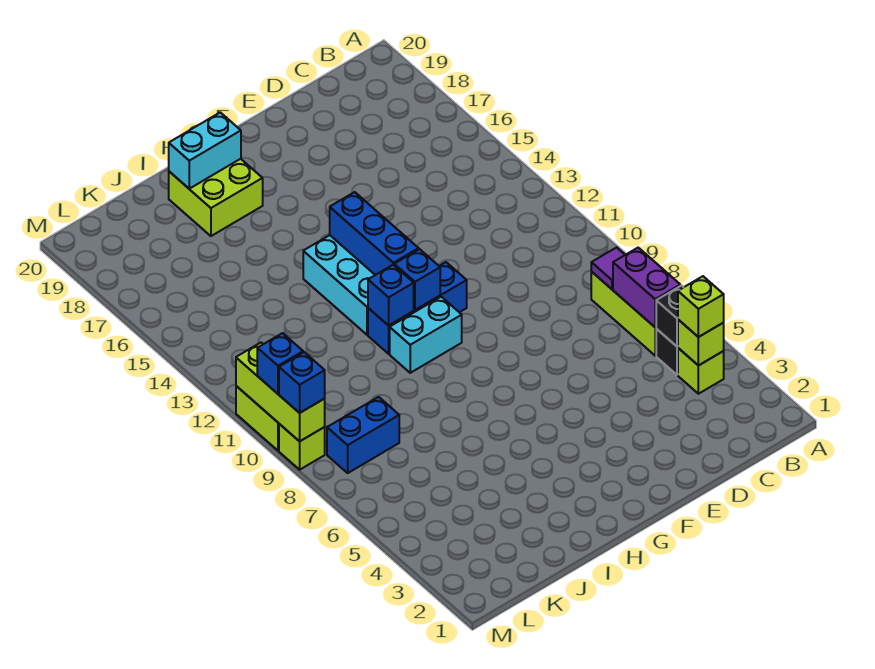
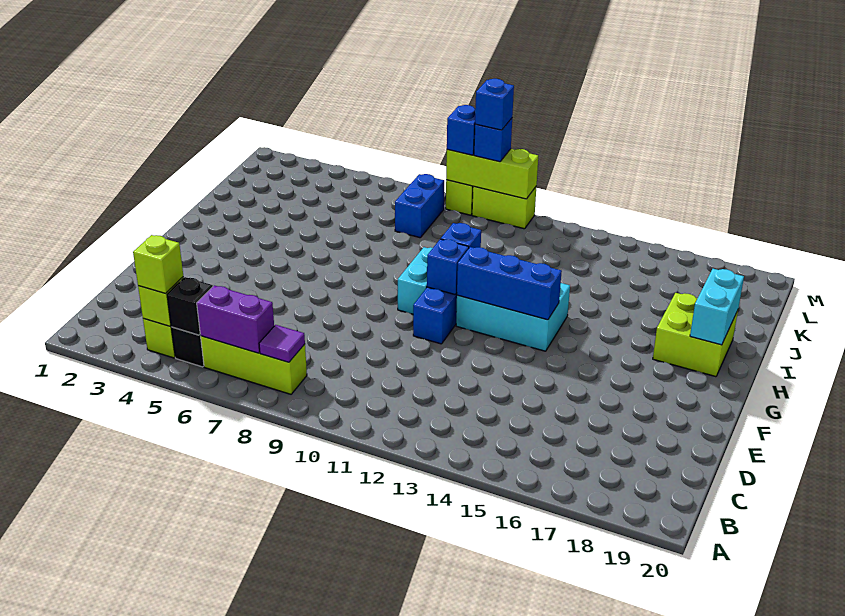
none -> blue brick M10 level 4

